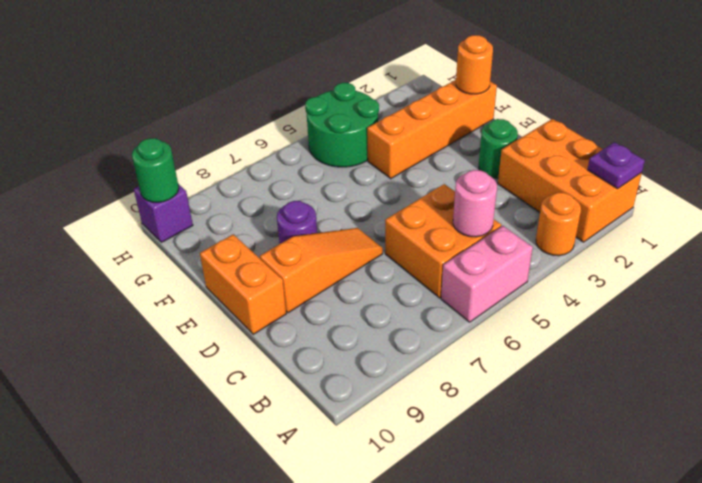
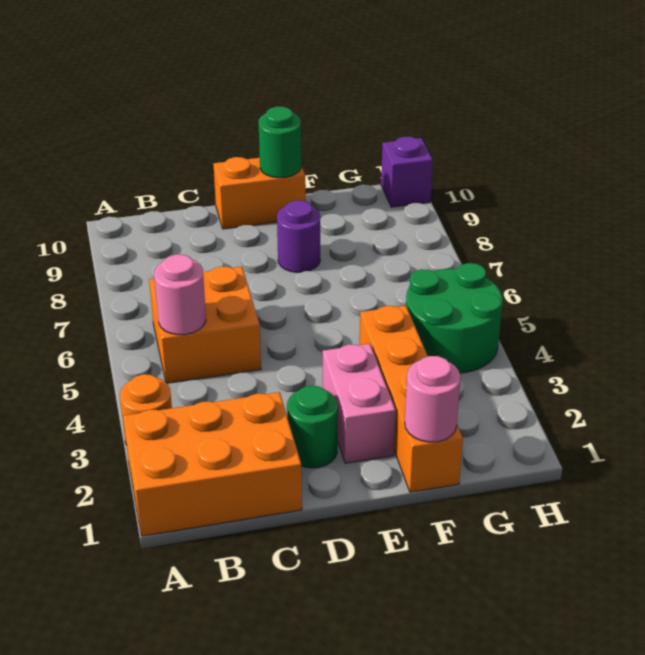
purple plate A1 level 2 -> none
pink brick A5:A6 level 1 -> pink brick E2:E3 level 1
orange slope D7:D9 level 1 top 9 -> none
orange round brick F1 level 2 -> pink round brick F1 level 2
green round brick H10 level 2 -> green round brick E10 level 2

